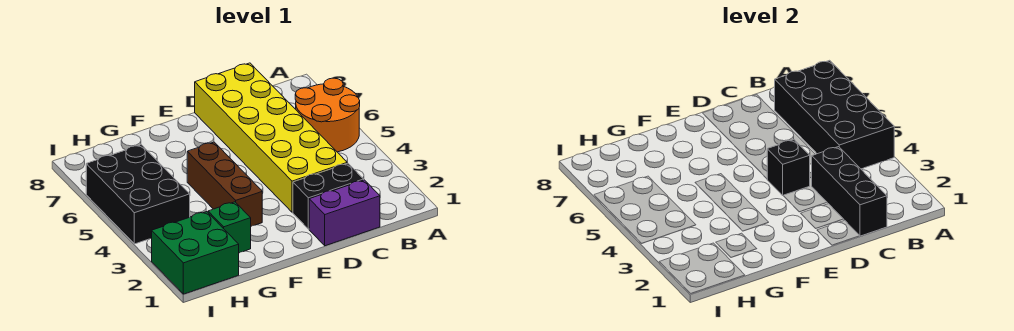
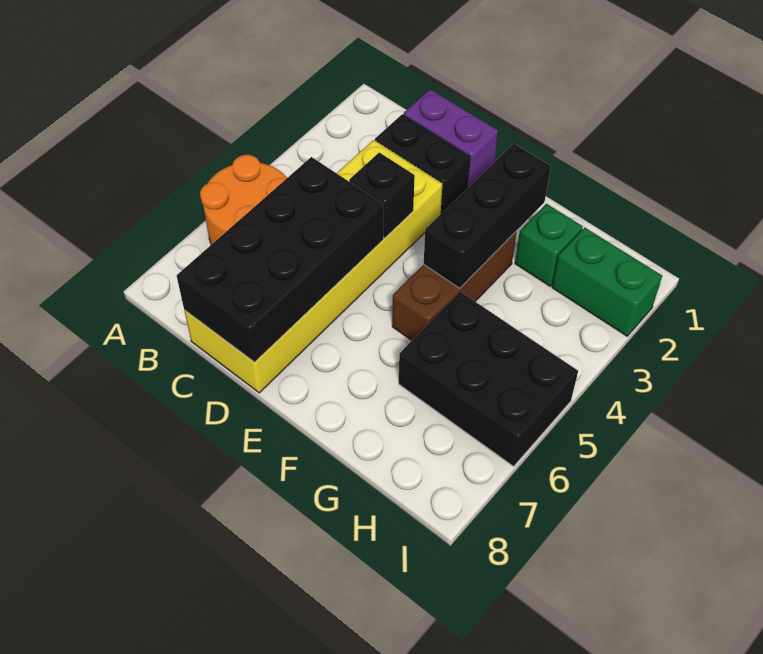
black brick A4:B7 level 2 -> black brick C5:D8 level 2
black brick C1:C3 level 2 -> black brick F2:F4 level 2
green brick H1:I2 level 1 -> green brick H2:I2 level 1
black brick H4:I6 level 1 -> black brick G5:I6 level 1

